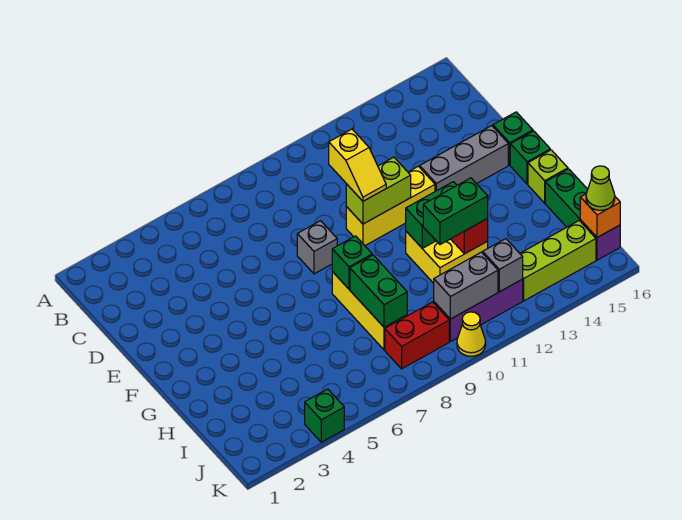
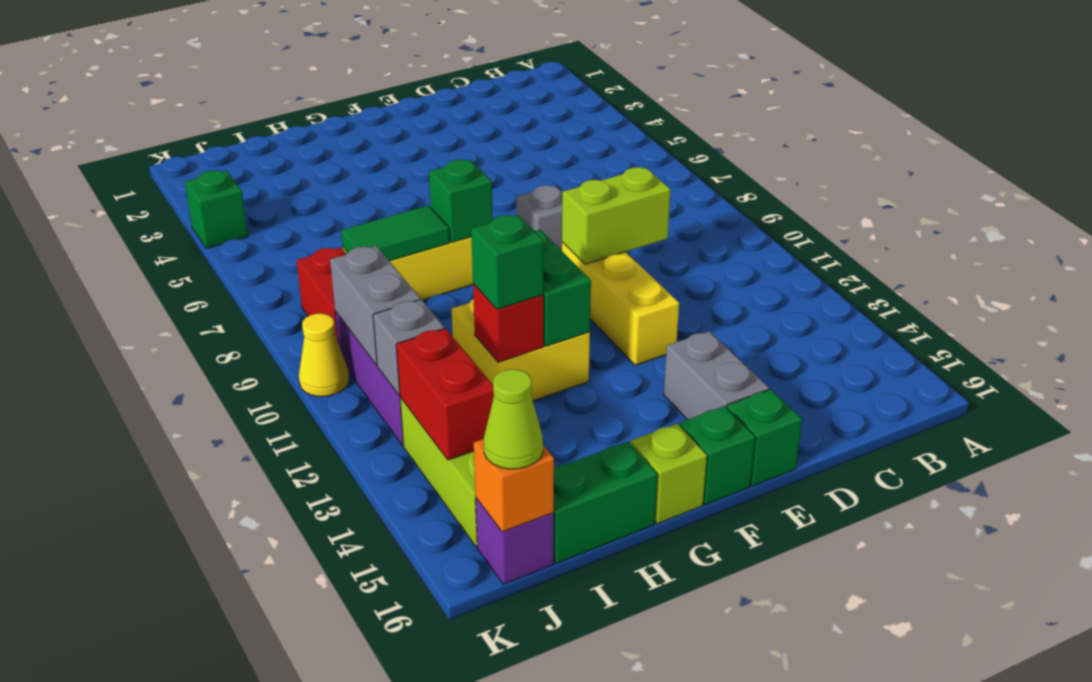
yellow slope D10:E10 level 3 top D -> none
lime brick E10:E11 level 2 -> lime brick D10:E10 level 2
grey brick E13:E15 level 1 -> grey brick E14:E15 level 1
green brick H8:I8 level 2 -> green tile H8:I8 level 2
green brick H11:H12 level 3 -> green brick H12 level 3
none -> red brick J13:J14 level 2

